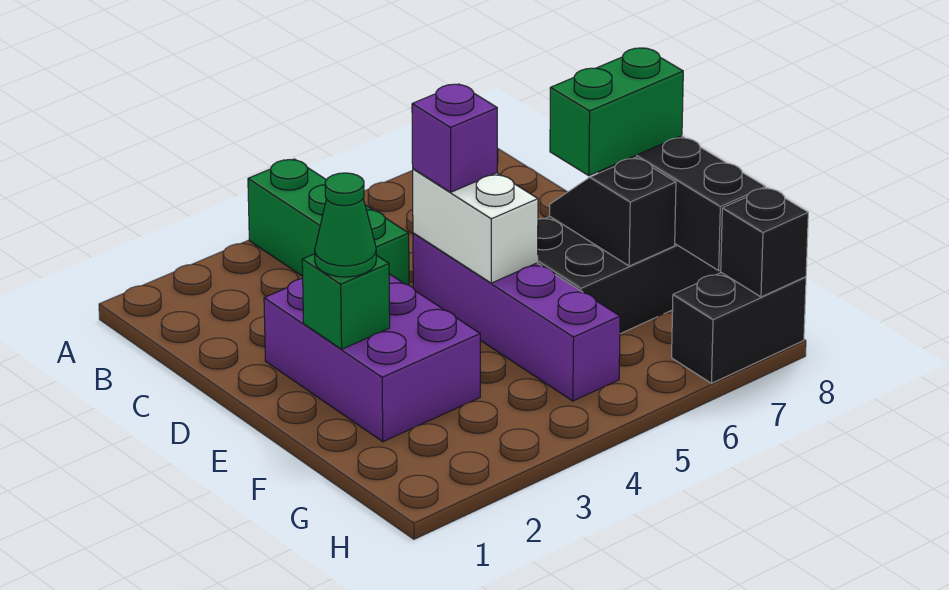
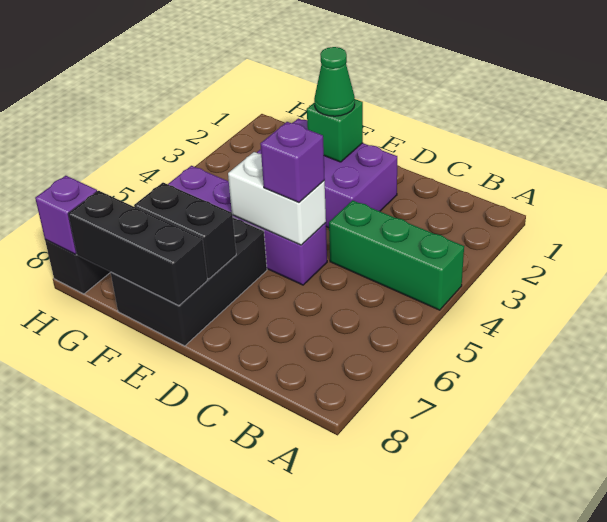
black slope E7:F7 level 2 top F -> black brick E7:F7 level 2
green brick E7:E8 level 3 -> none
black brick H8 level 2 -> purple brick H8 level 2

